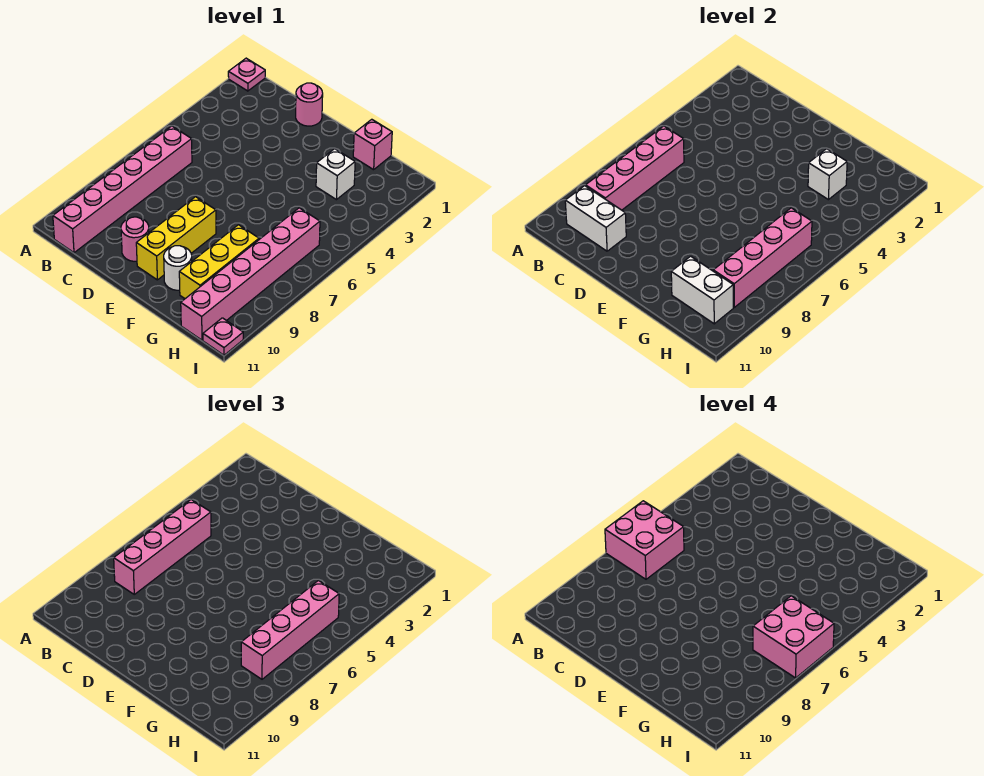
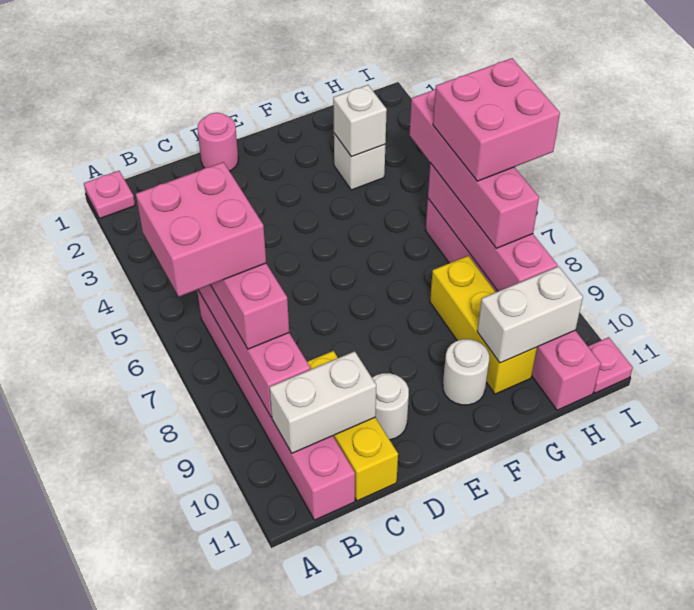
pink round brick D10 level 1 -> white round brick D10 level 1
yellow brick E8:E10 level 1 -> yellow brick C9:C11 level 1
pink brick G1 level 1 -> none

